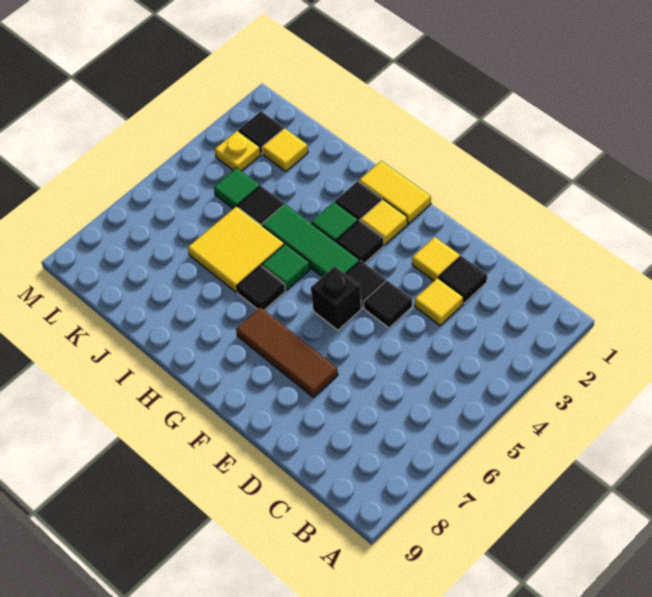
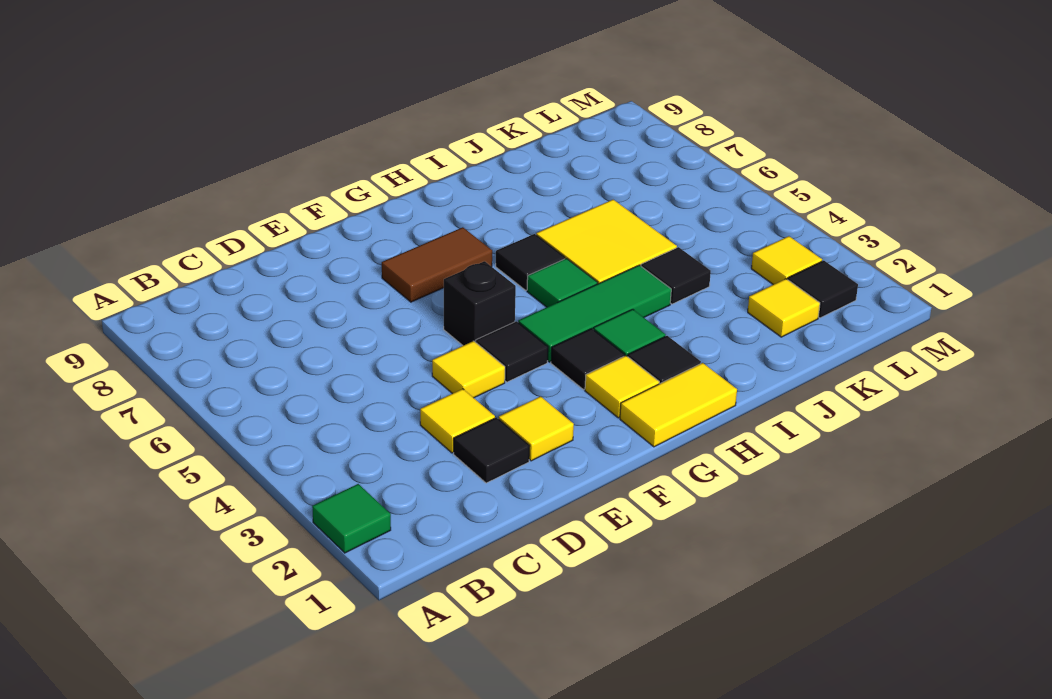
black tile E4 level 1 -> yellow tile E4 level 1
brown tile E7:G7 level 1 -> brown tile F7:G7 level 1
green tile K4 level 1 -> green tile A2 level 1
yellow plate L3 level 1 -> yellow tile L3 level 1

